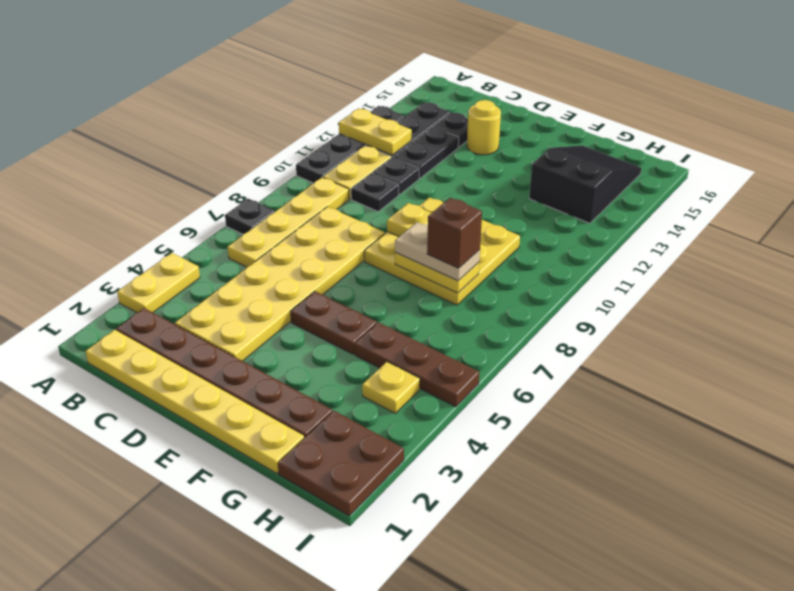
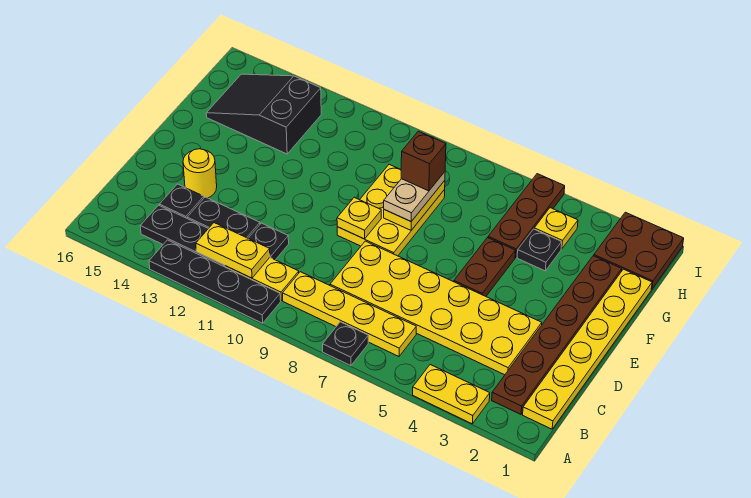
yellow plate A12:B12 level 2 -> yellow plate B11:B12 level 2
black plate C10 level 1 -> black plate G4 level 1
yellow plate E8:G10 level 1 -> yellow plate E8:G9 level 1

